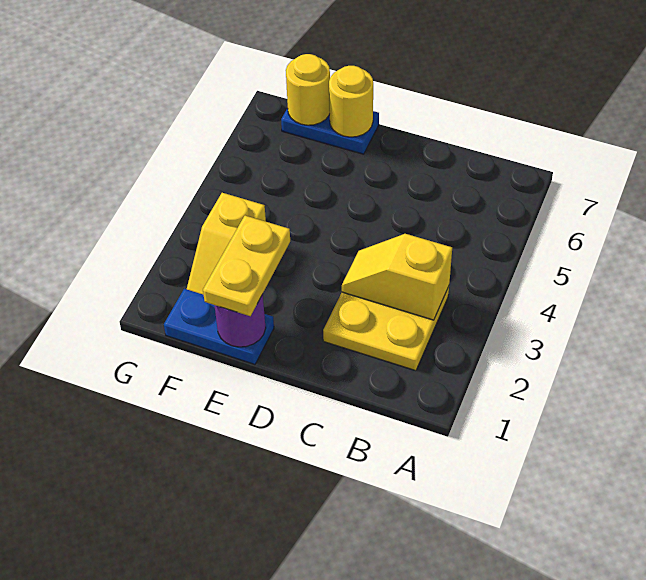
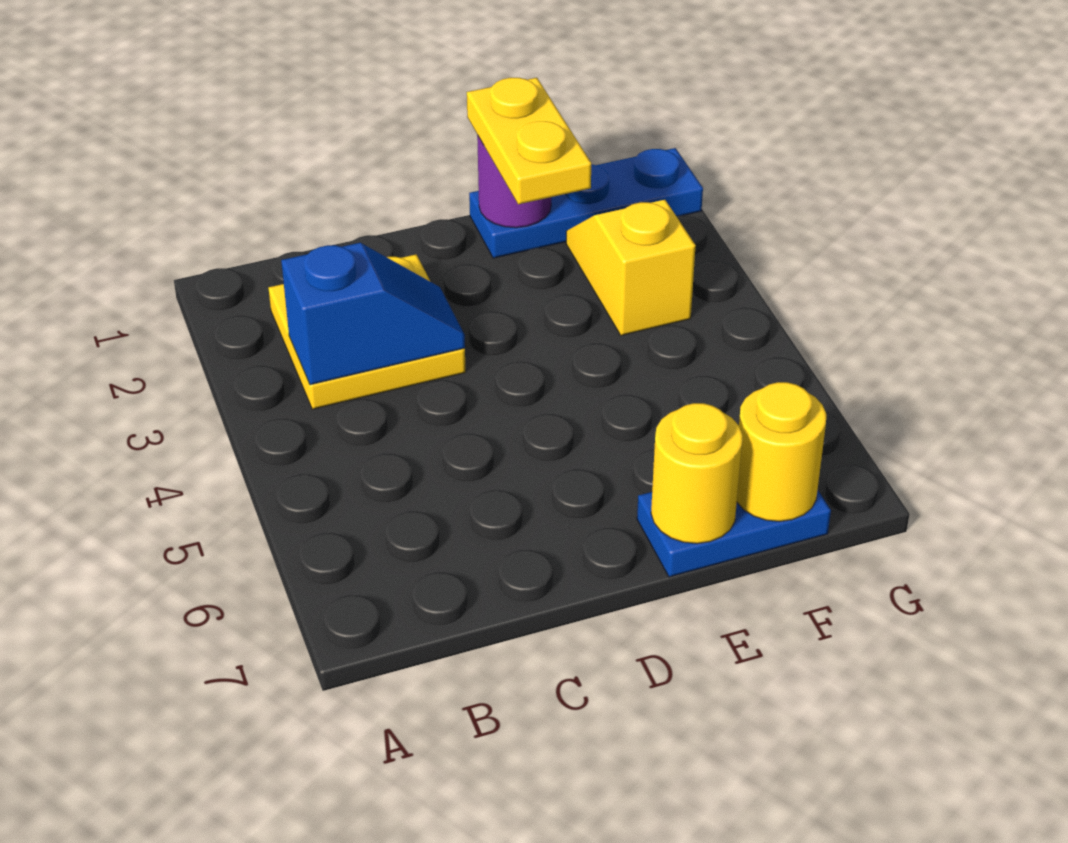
yellow slope B3:C3 level 2 top B -> blue slope B3:C3 level 2 top B
blue plate E1:F1 level 1 -> blue plate E1:G1 level 1

